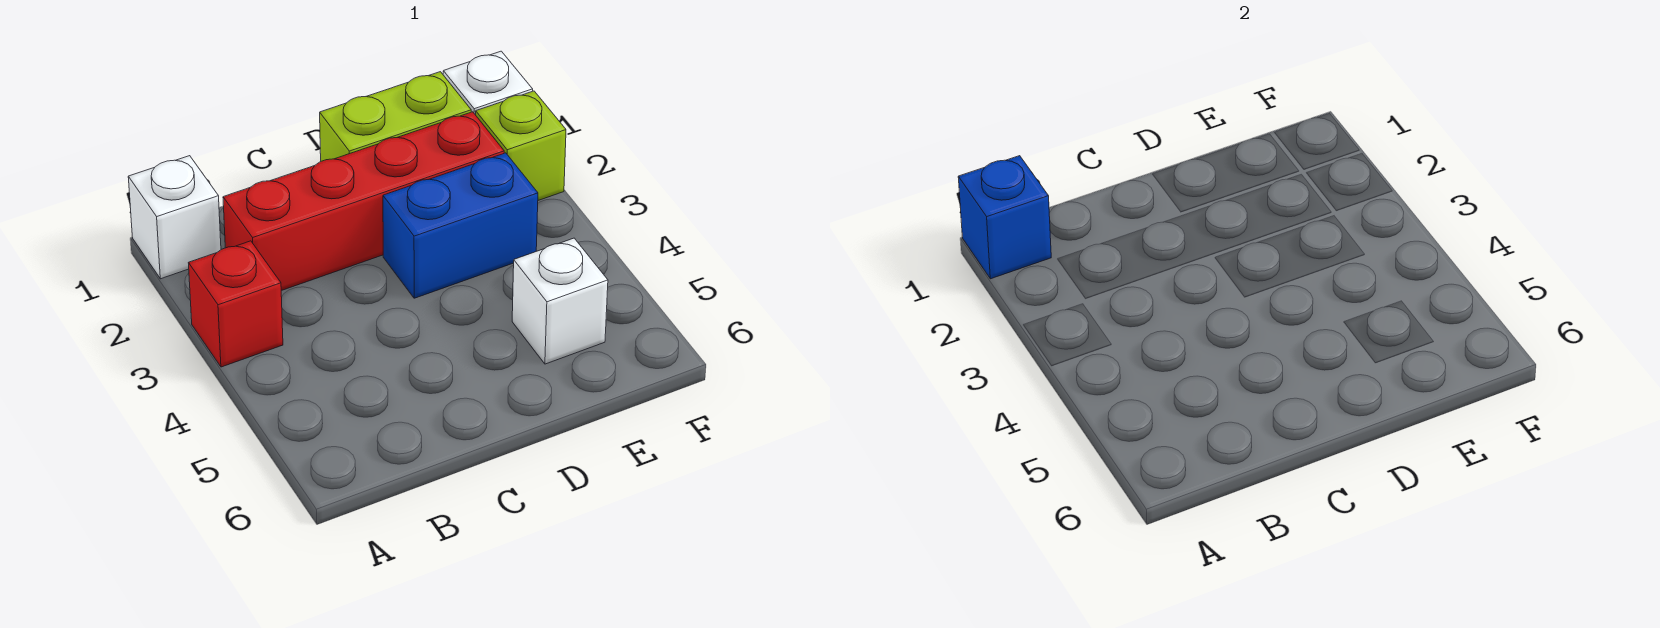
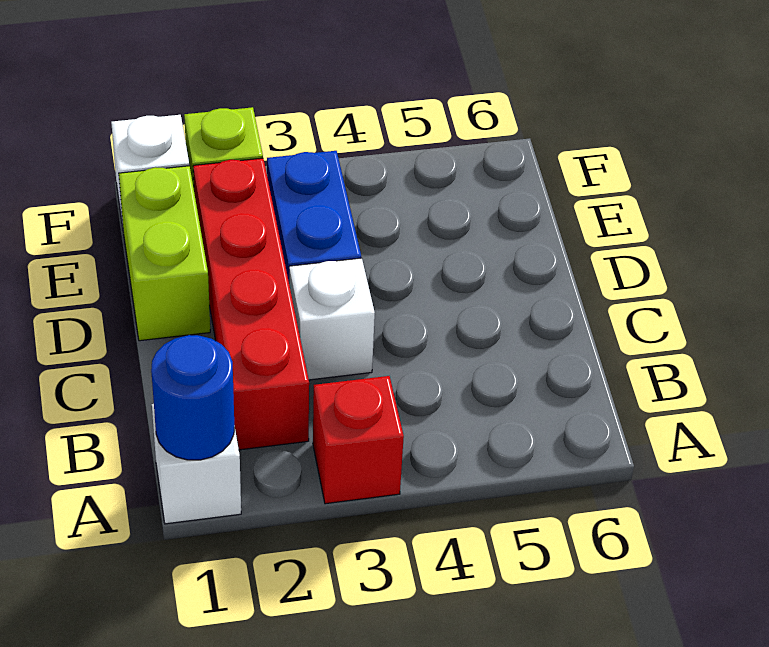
blue brick A1 level 2 -> blue round brick A1 level 2
white brick E5 level 1 -> white brick C3 level 1

